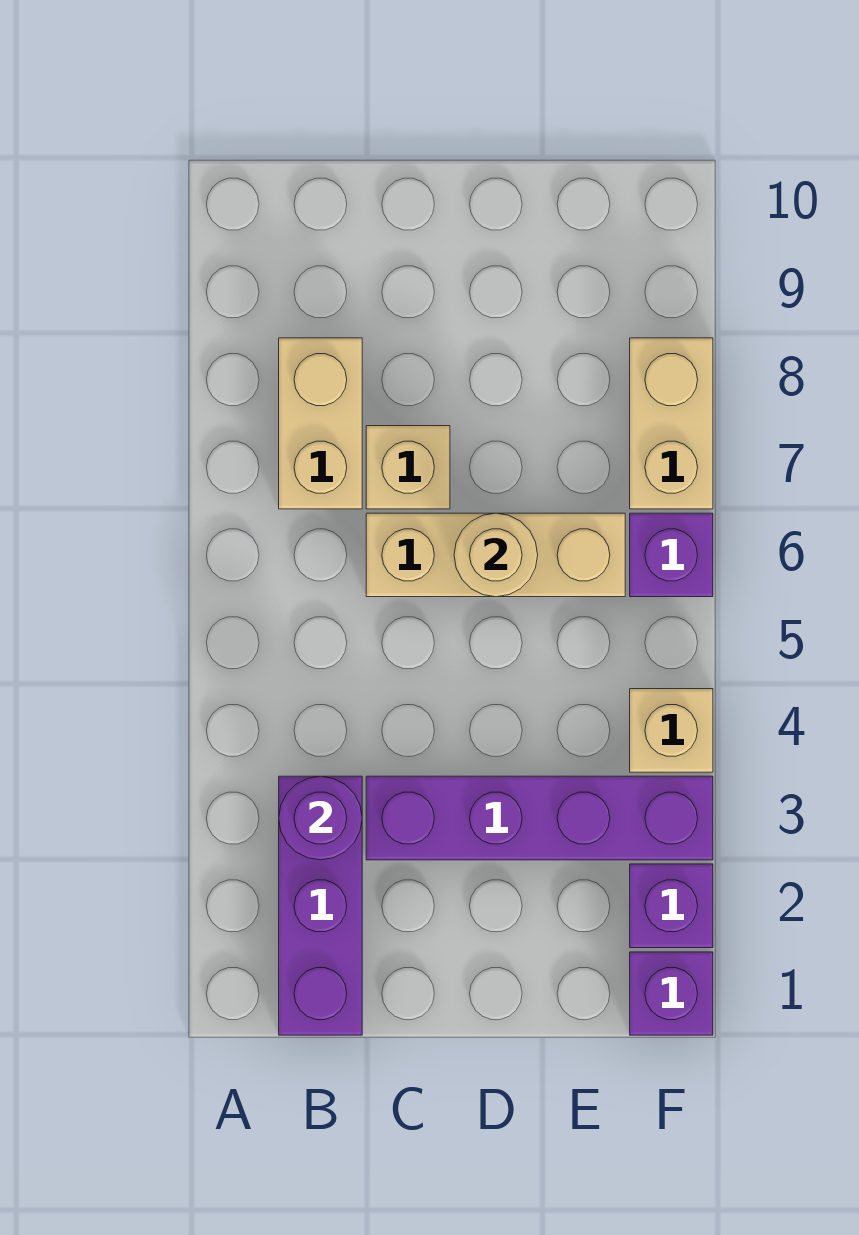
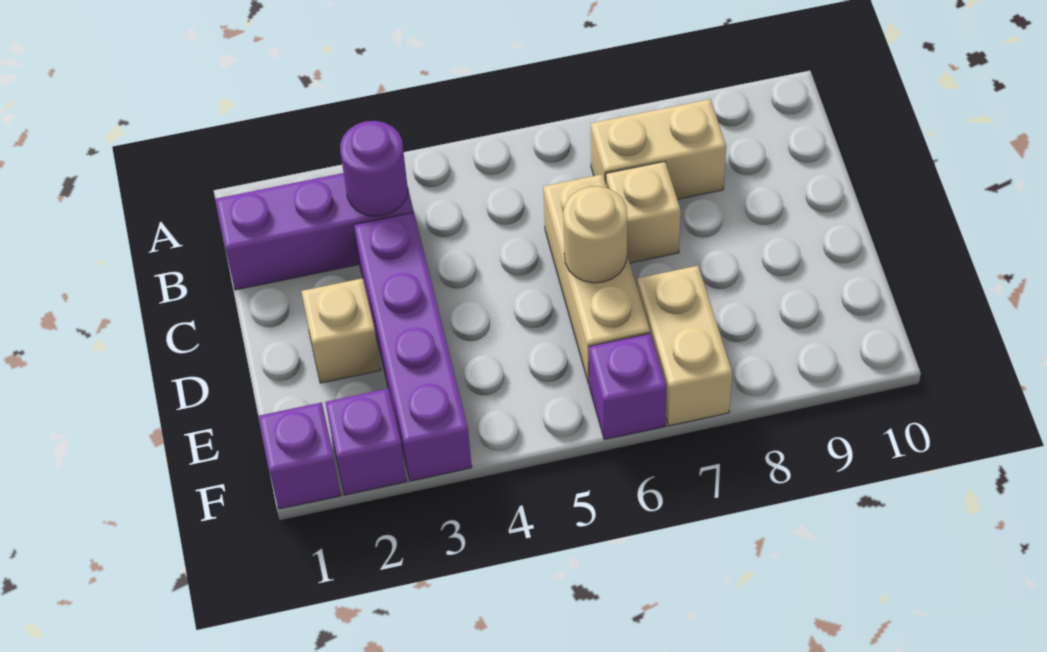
tan brick F4 level 1 -> tan brick D2 level 1
tan brick F7:F8 level 1 -> tan brick E7:F7 level 1

